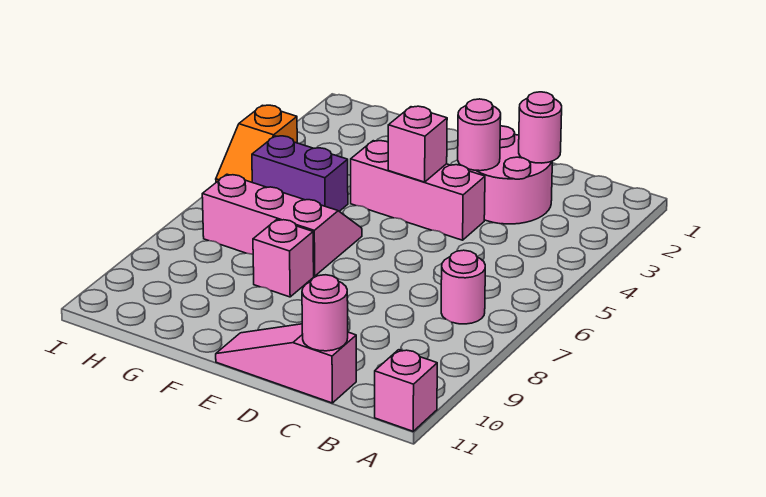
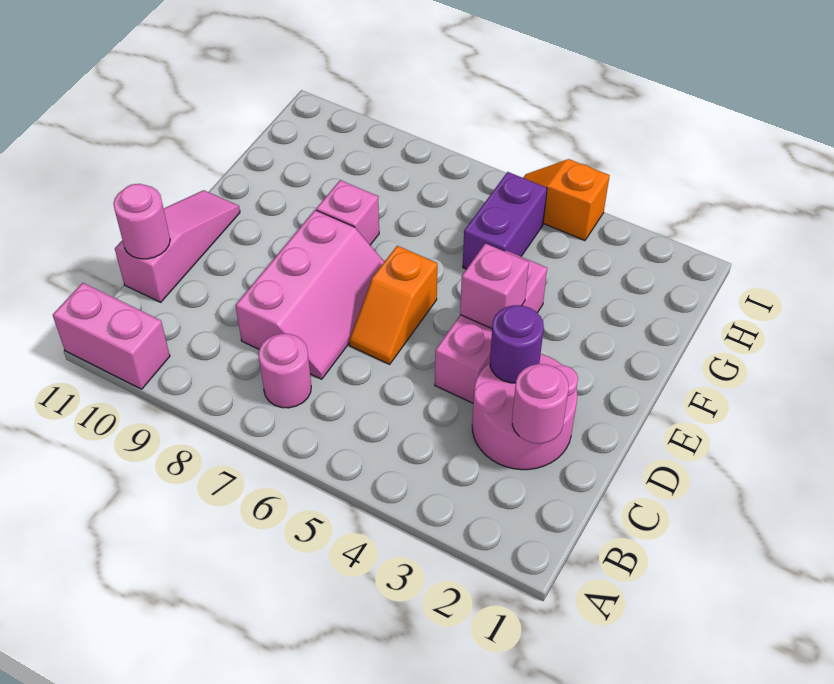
pink brick A11 level 1 -> pink brick A10:A11 level 1
pink round brick D3 level 2 -> purple round brick D3 level 2
none -> orange slope D6:E6 level 1 top E
pink slope F6:H7 level 1 top 7 -> pink slope C7:E8 level 1 top 8

